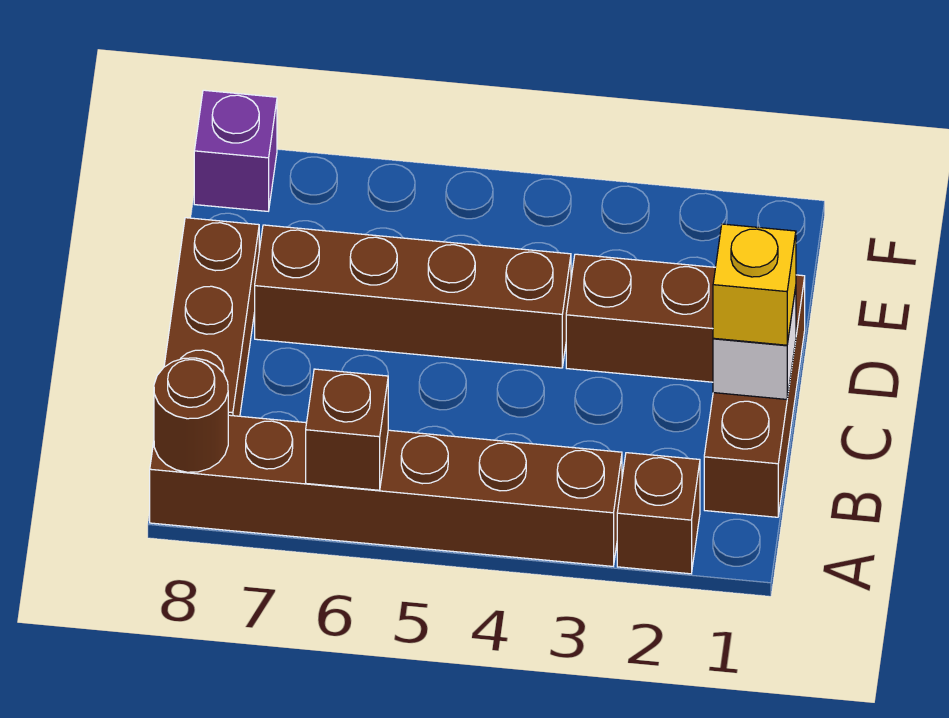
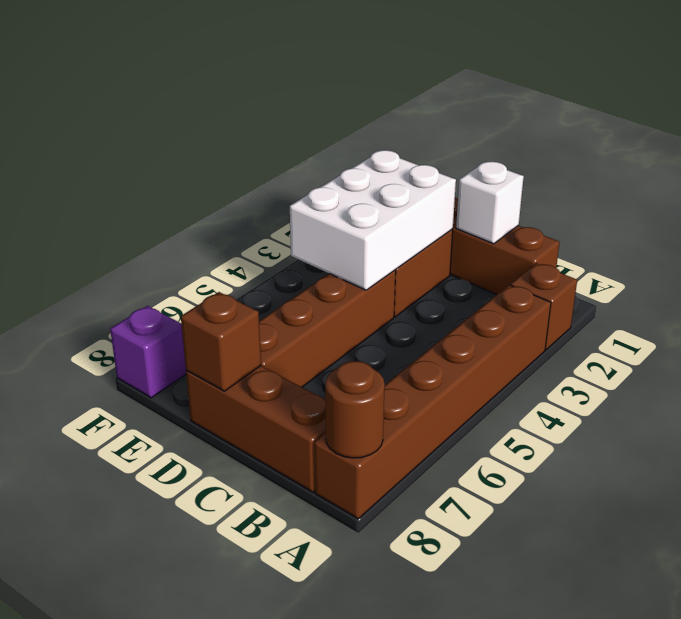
brown brick A6 level 2 -> brown brick D8 level 2
yellow brick C1 level 3 -> none
none -> white brick D2:E4 level 2

